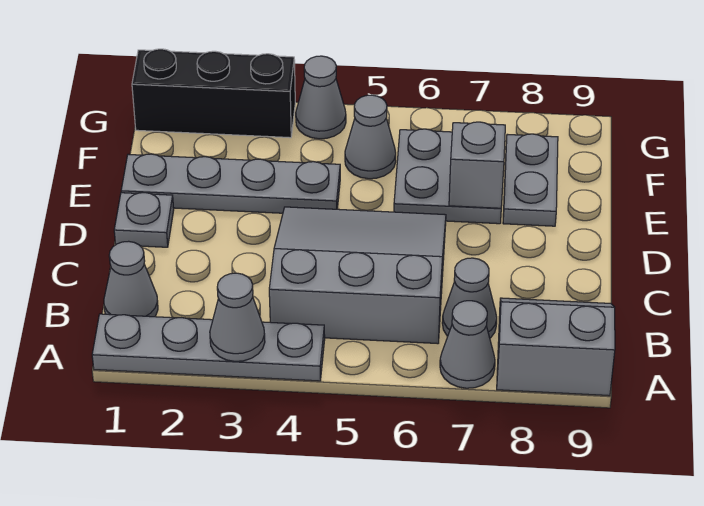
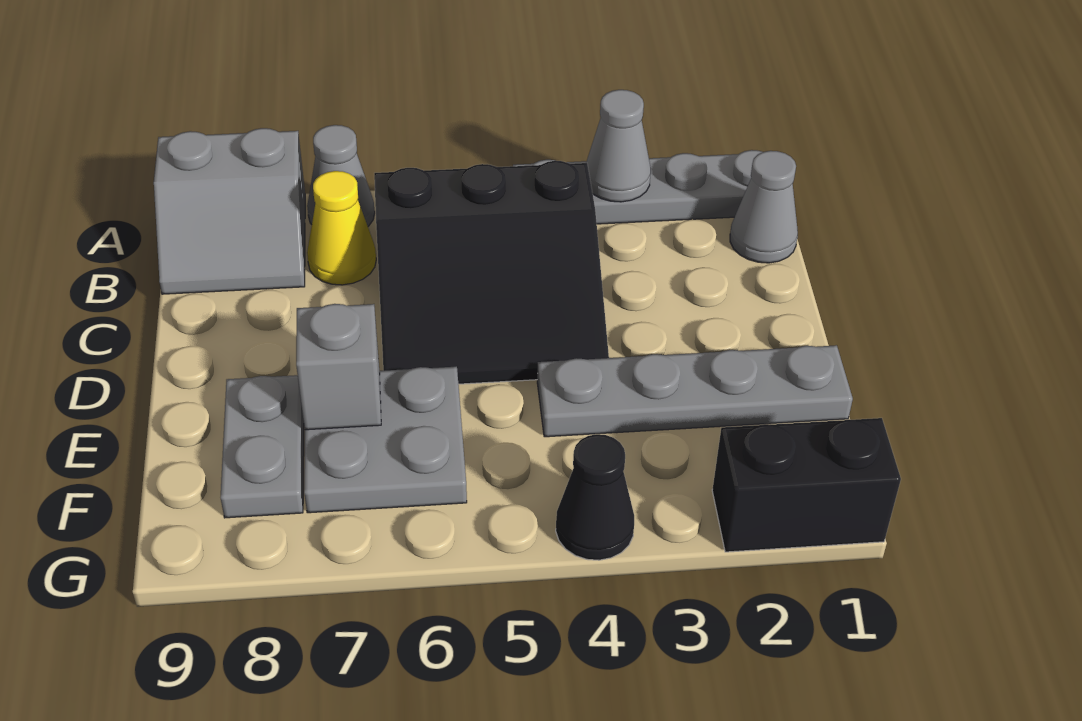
grey slope B4:D6 level 1 top B -> black slope B4:D6 level 1 top B
grey cone B7 level 1 -> yellow cone B7 level 1
grey plate D1 level 1 -> none
grey cone F5 level 1 -> none
black brick G1:G3 level 1 -> black brick G1:G2 level 1
grey cone G4 level 1 -> black cone G4 level 1

